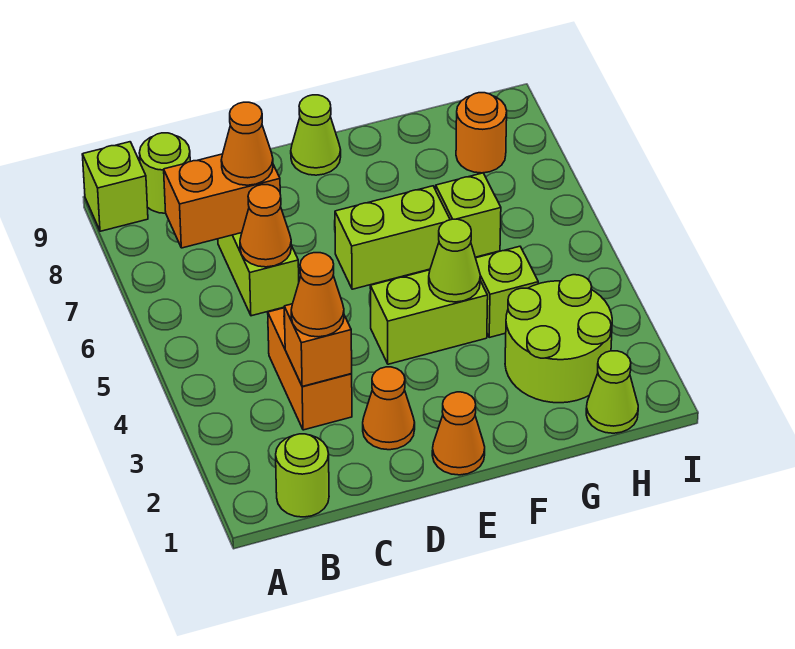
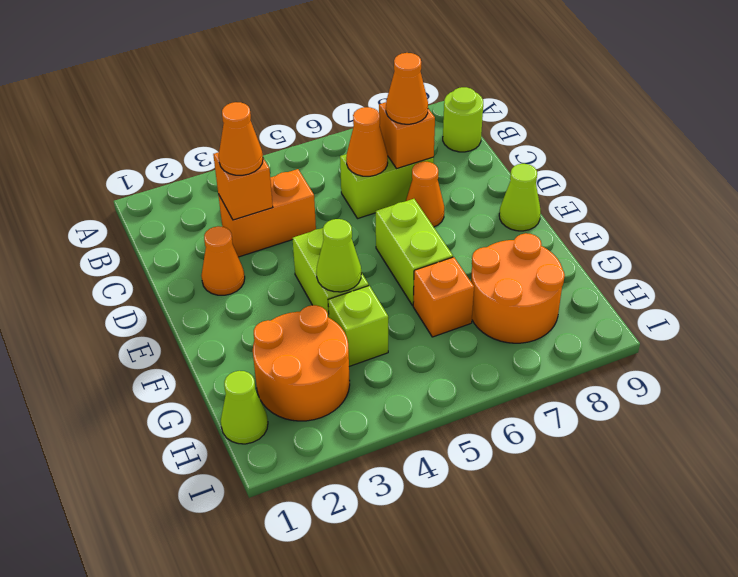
lime brick A9 level 1 -> none
lime round brick B1 level 1 -> none
orange brick B7:C7 level 2 -> orange brick C7 level 2
orange cone E1 level 1 -> orange cone D7 level 1
lime round brick G2:H3 level 1 -> orange round brick G2:H3 level 1
lime brick G6 level 1 -> orange brick G6 level 1
orange round brick H8 level 1 -> orange round brick G7:H8 level 1

